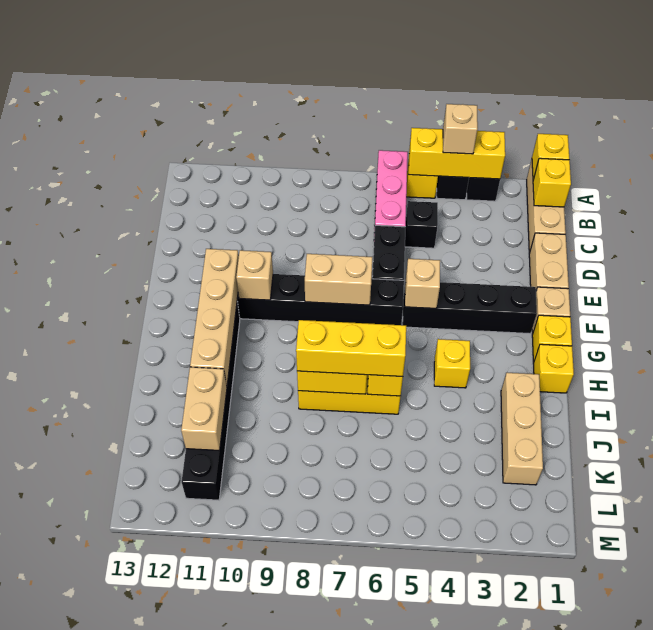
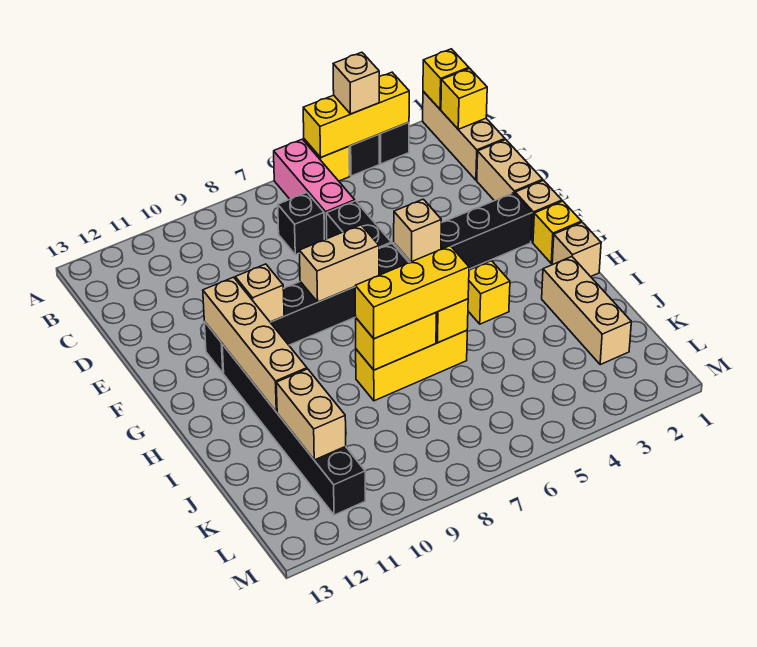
black brick C5 level 1 -> black brick C7 level 1
yellow brick H1 level 1 -> tan brick H1 level 1

